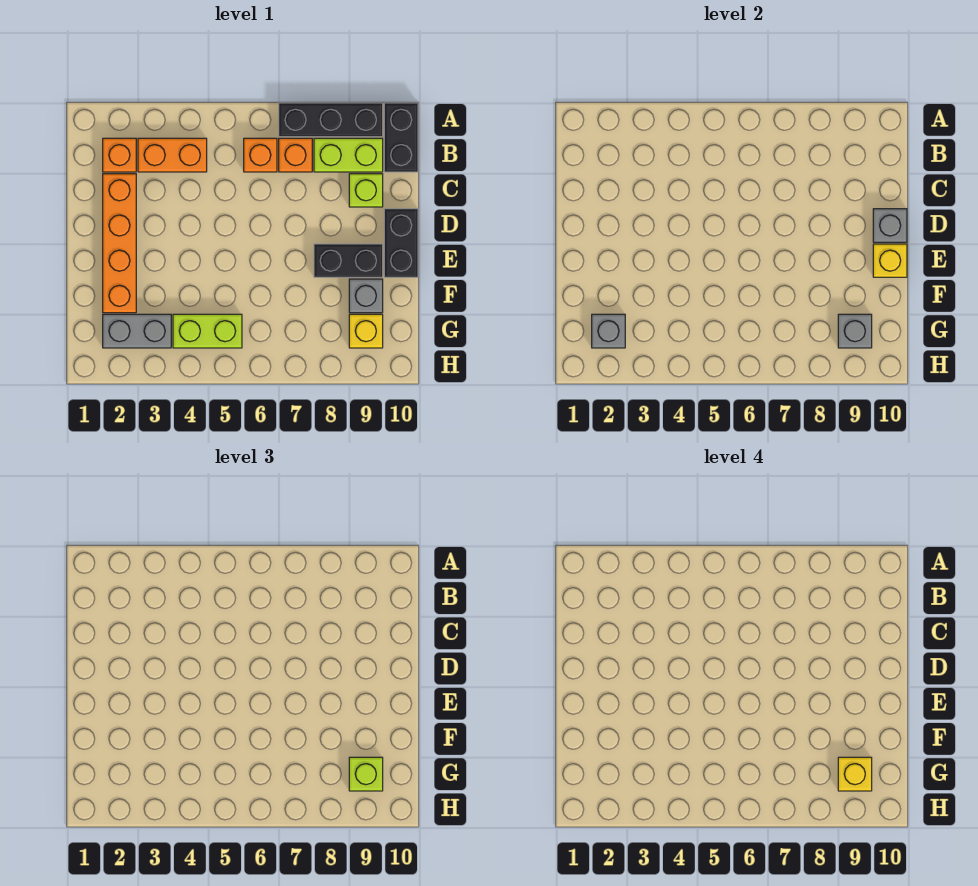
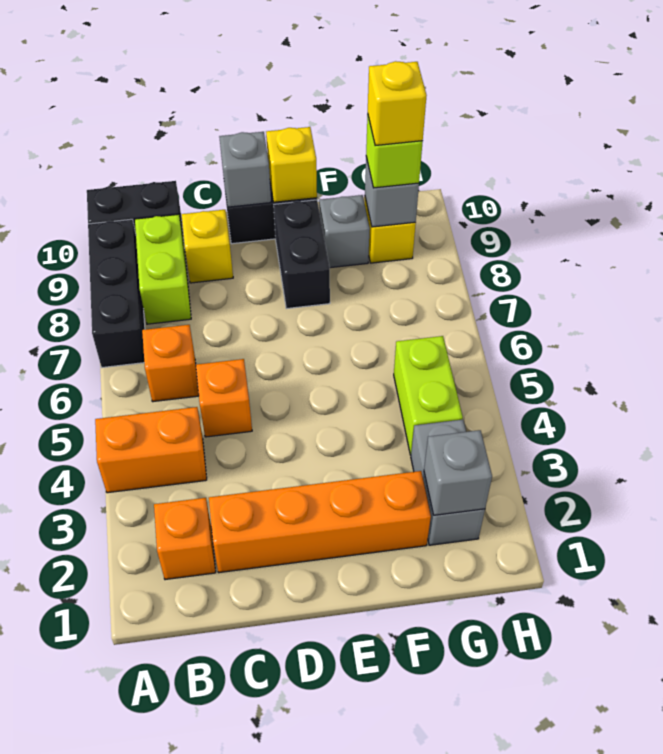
orange brick B3:B4 level 1 -> orange brick A4:B4 level 1
orange brick B7 level 1 -> orange brick C5 level 1
lime brick C9 level 1 -> yellow brick C9 level 1

